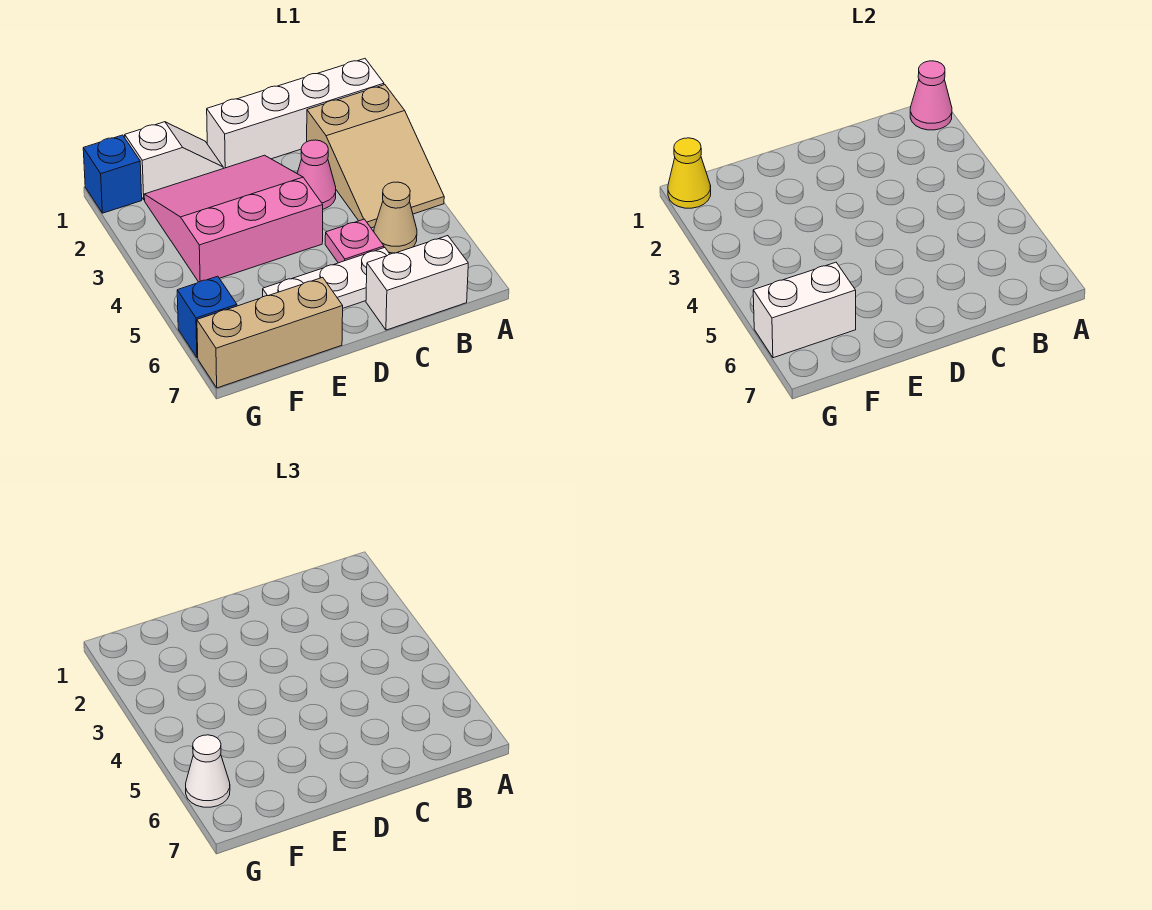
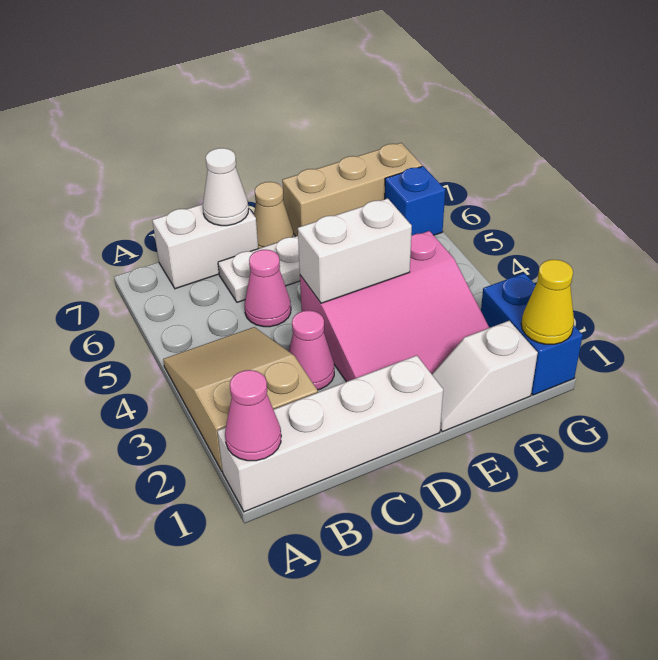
tan cone B5 level 1 -> tan cone D7 level 1
pink plate C5 level 1 -> pink cone C5 level 1
white brick F6:G6 level 2 -> white brick D4:E4 level 2
blue brick G1 level 1 -> blue brick G1:G2 level 1
white cone G6 level 3 -> white cone C7 level 2

